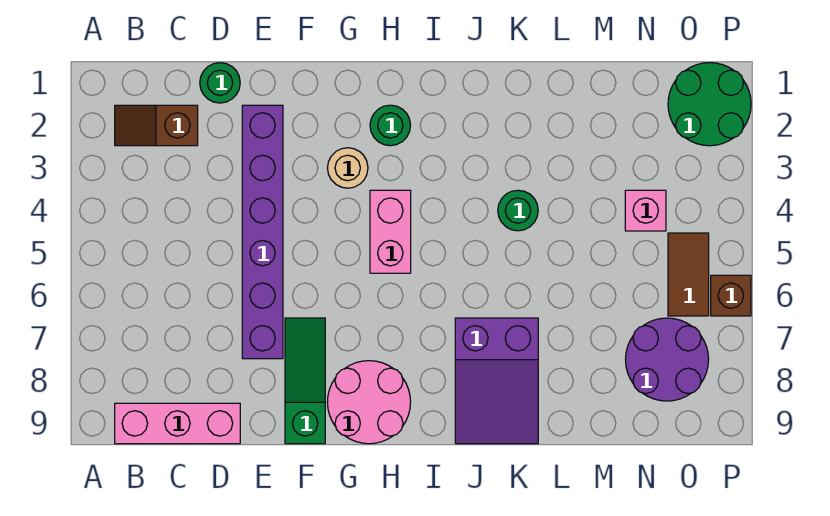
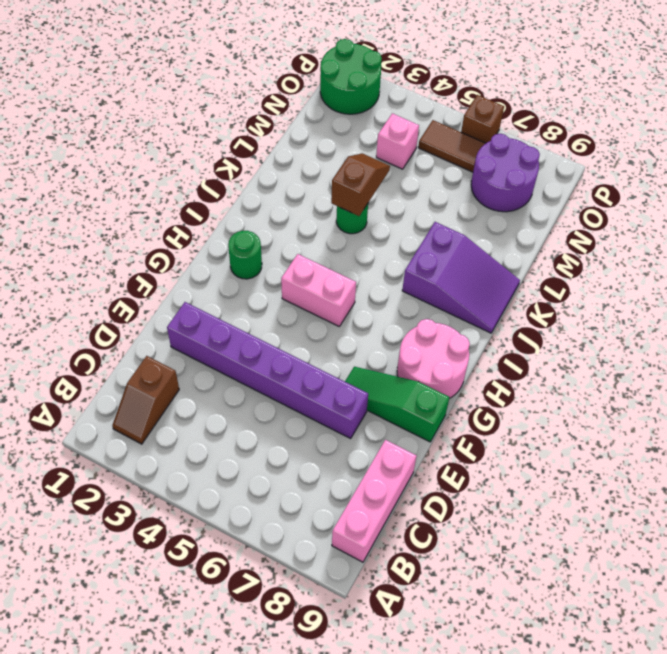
green round brick D1 level 1 -> none
tan round brick G3 level 1 -> none
none -> brown slope K4:L4 level 2 top K

